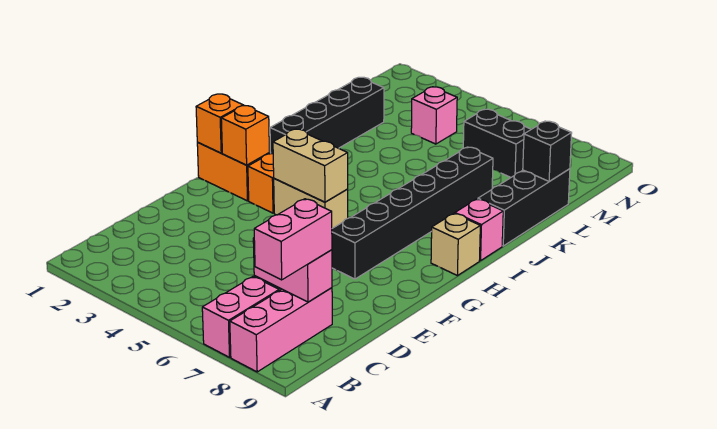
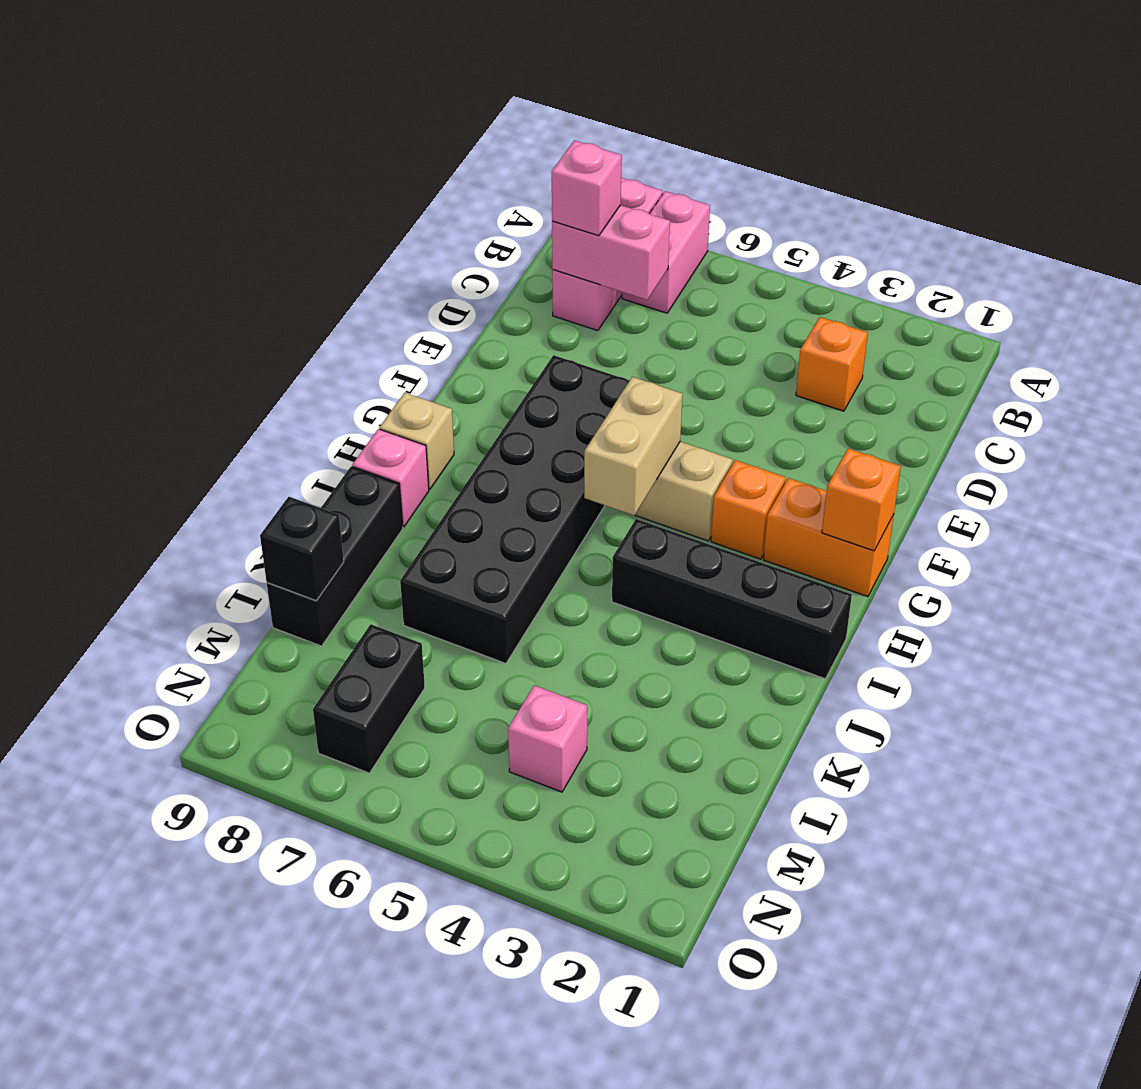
pink brick B8:C8 level 3 -> pink brick C8 level 3
black brick F7:K7 level 1 -> black brick F6:K7 level 1
orange brick G2 level 2 -> orange brick C3 level 1
tan brick G4:G5 level 2 -> tan brick G5:H5 level 2
black brick I2:L2 level 1 -> black brick I1:I4 level 1
black brick M6:M7 level 1 -> black brick M7:N7 level 1

